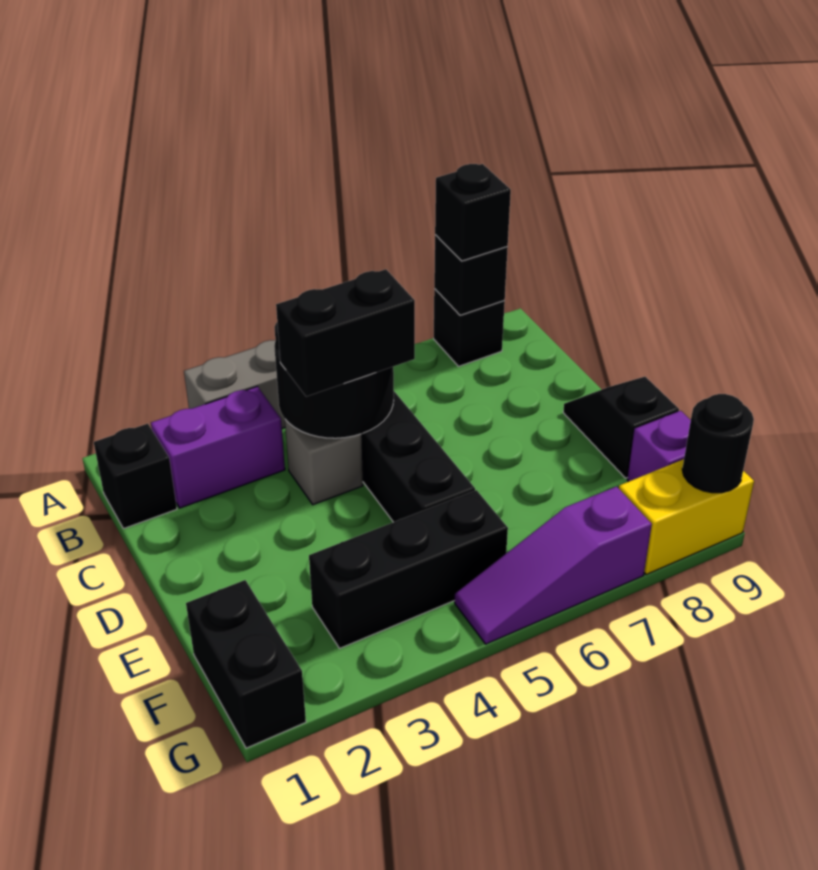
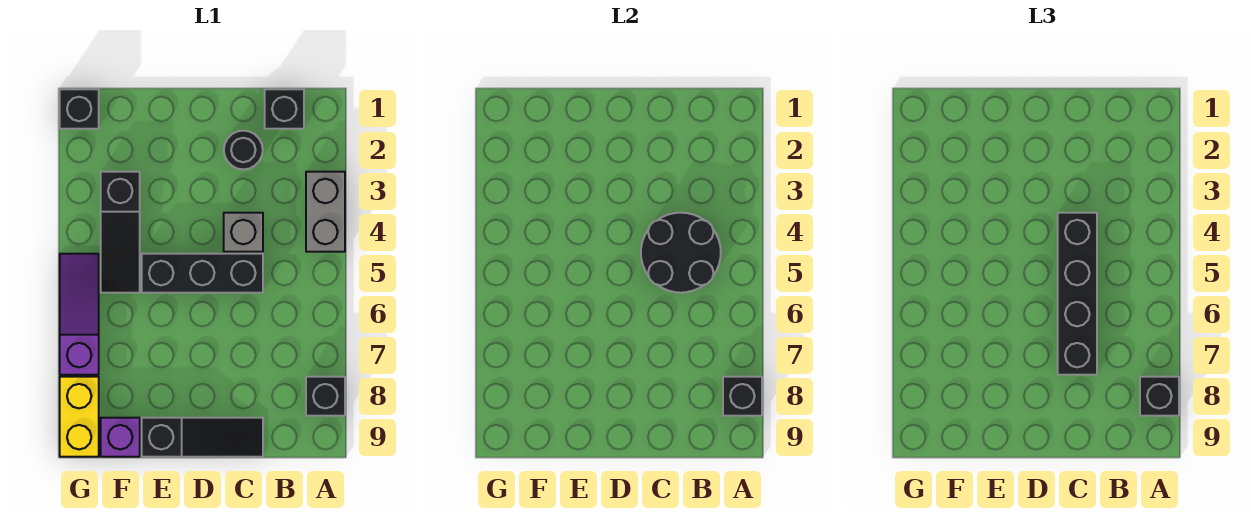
purple brick B2:B3 level 1 -> none
black brick C4:C5 level 3 -> black brick C4:C7 level 3
black slope D9:E9 level 1 top E -> black slope C9:E9 level 1 top E
black brick F1:G1 level 1 -> black brick G1 level 1
black brick F3:F5 level 1 -> black slope F3:F5 level 1 top 3
black round brick G9 level 2 -> black round brick C2 level 1

